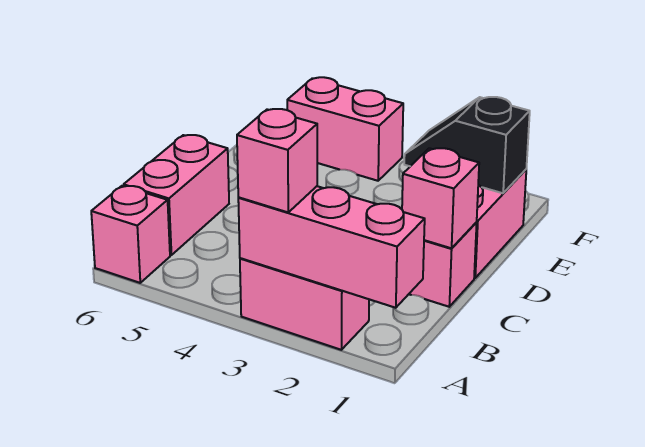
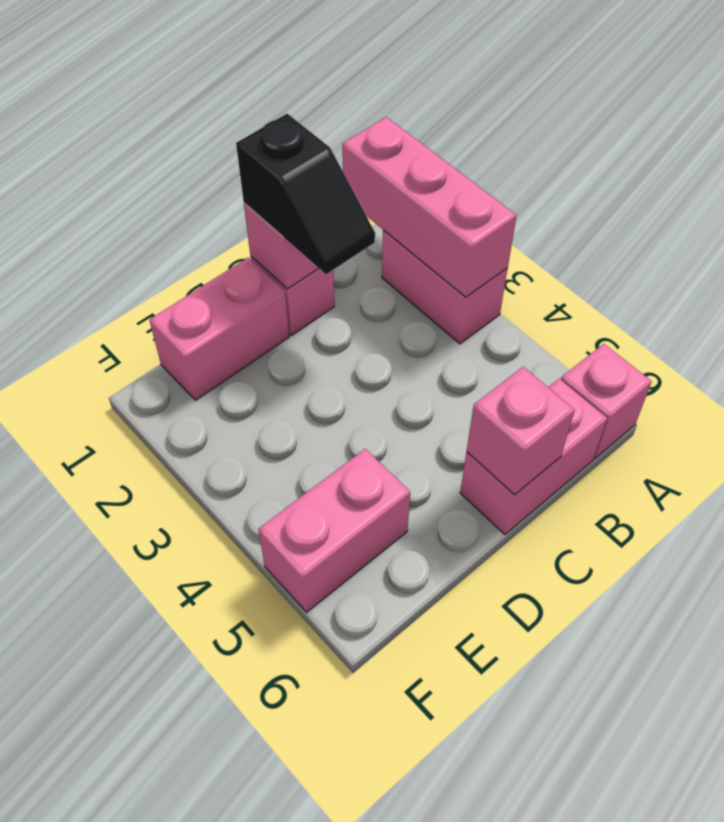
pink brick A3 level 3 -> pink brick C6 level 2
black slope E1:E2 level 2 top 1 -> black slope C1:C2 level 3 top 1
pink brick F4:F5 level 1 -> pink brick E5:F5 level 1

